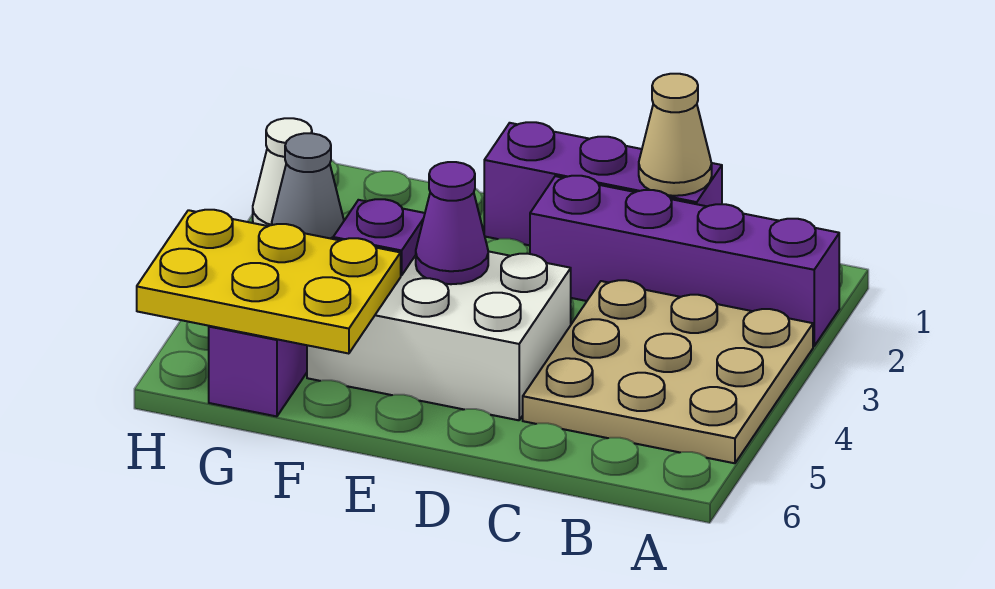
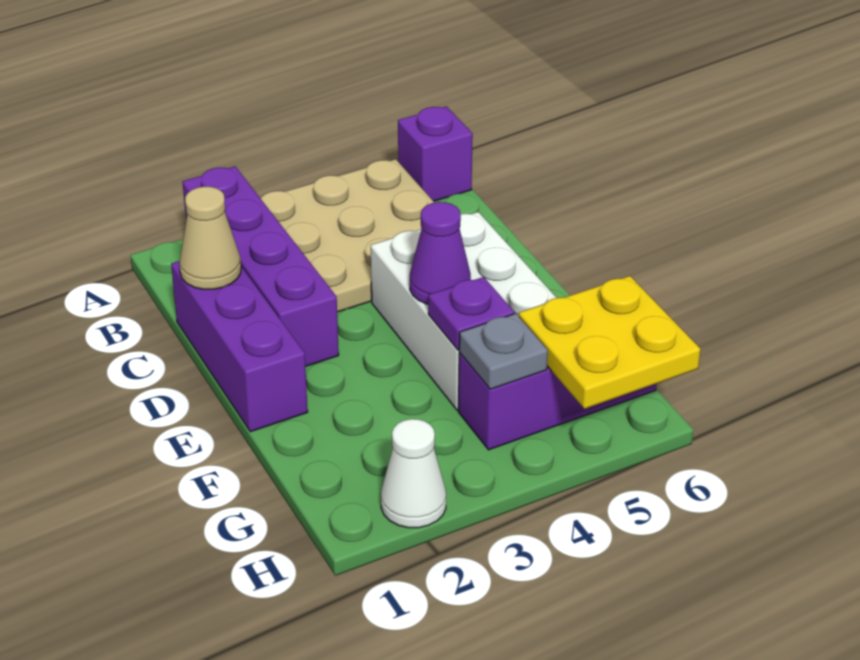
none -> purple brick A6 level 1
yellow plate F5:H6 level 2 -> yellow plate G5:H6 level 2
grey cone G4 level 2 -> grey plate G4 level 2

